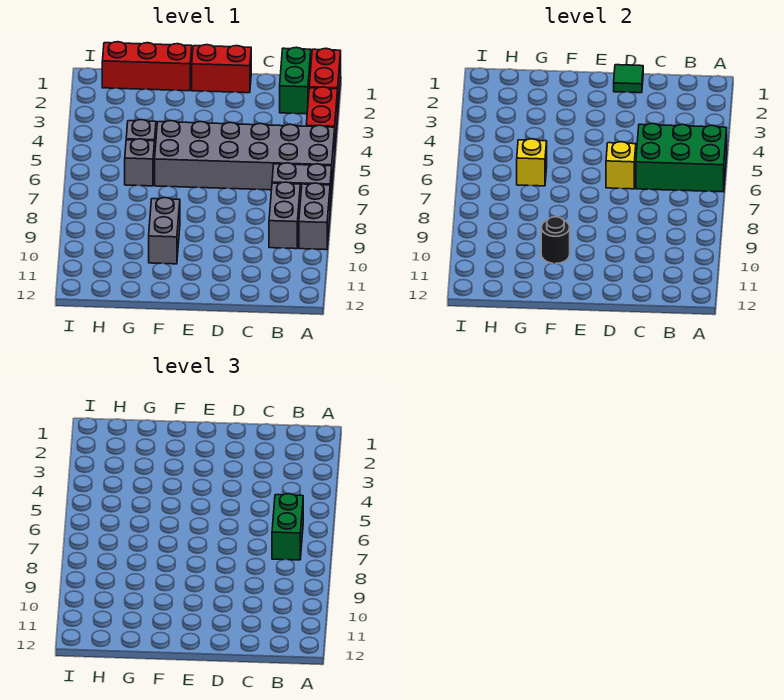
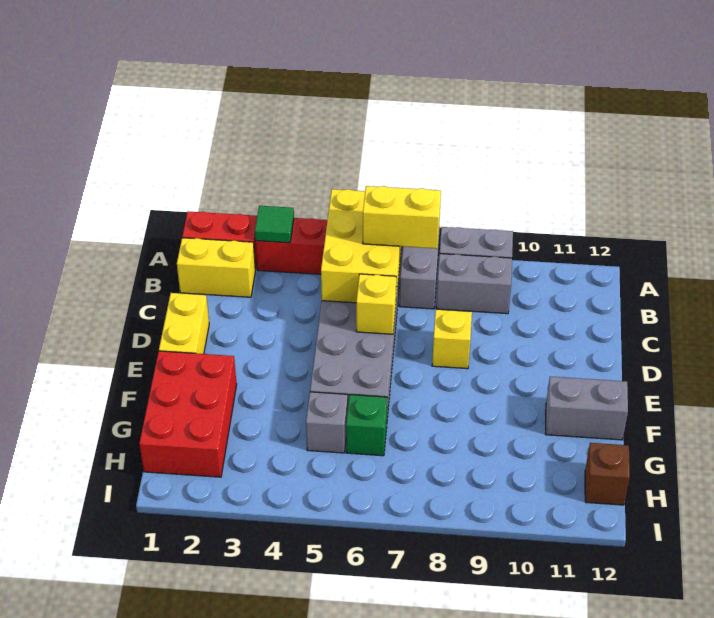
green brick A5:C6 level 2 -> yellow brick A5:C6 level 2
green brick B1:B2 level 1 -> yellow brick B1:B2 level 1
green brick B6:B7 level 3 -> yellow brick B6:B7 level 3
red brick D1:E1 level 1 -> yellow brick D1:E1 level 1
green tile D1 level 2 -> green tile A3 level 2
red brick F1:H1 level 1 -> red brick F1:H2 level 1
grey brick F9:F10 level 1 -> grey brick F11:F12 level 1
black round brick F10 level 2 -> none
grey brick G6 level 1 -> green brick G6 level 1
yellow brick G6 level 2 -> yellow brick D8 level 1
none -> brown brick H12 level 1

